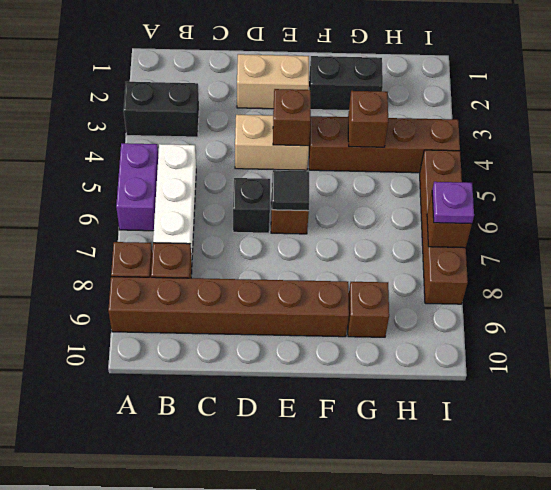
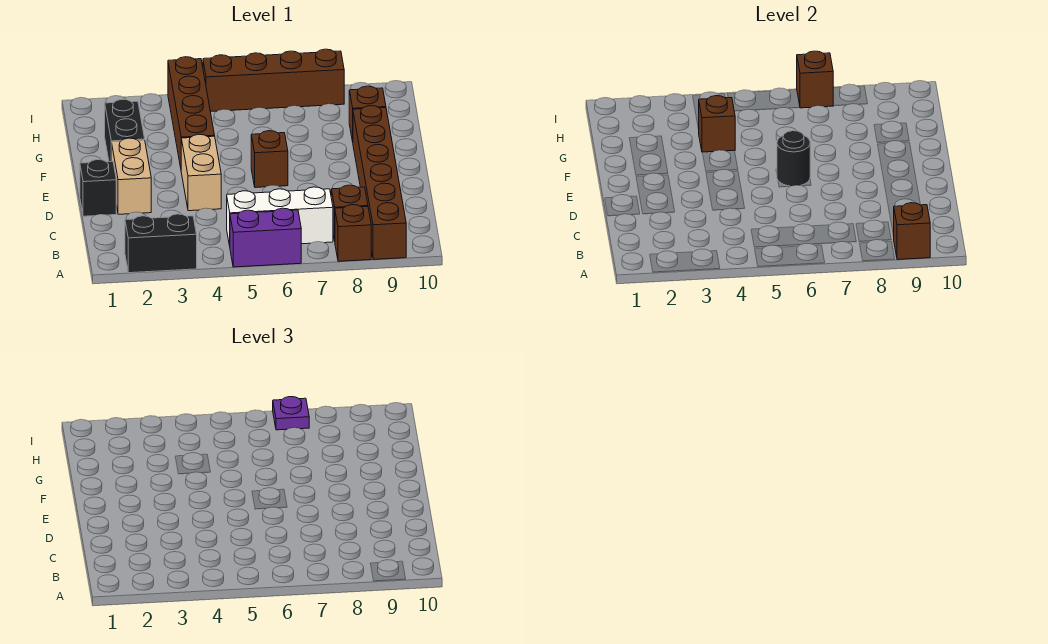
black brick A3:B3 level 1 -> black brick A2:A3 level 1
black brick D6 level 1 -> black brick D1 level 1
brown brick E4 level 2 -> brown brick A9 level 2
black tile E6 level 2 -> black round brick E6 level 2

